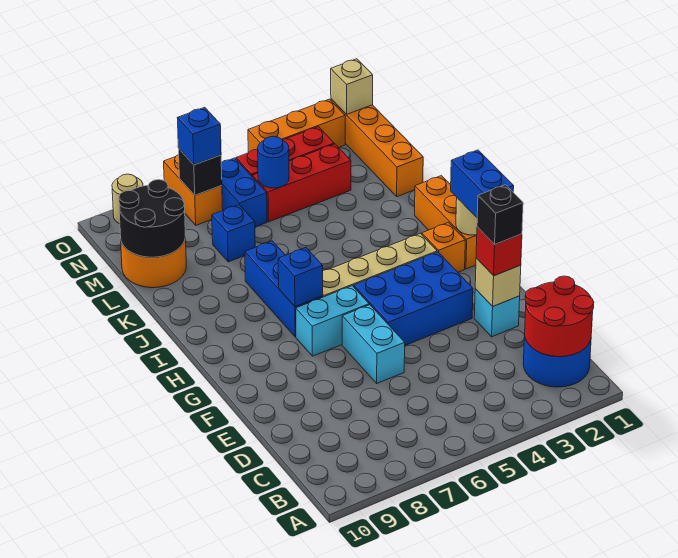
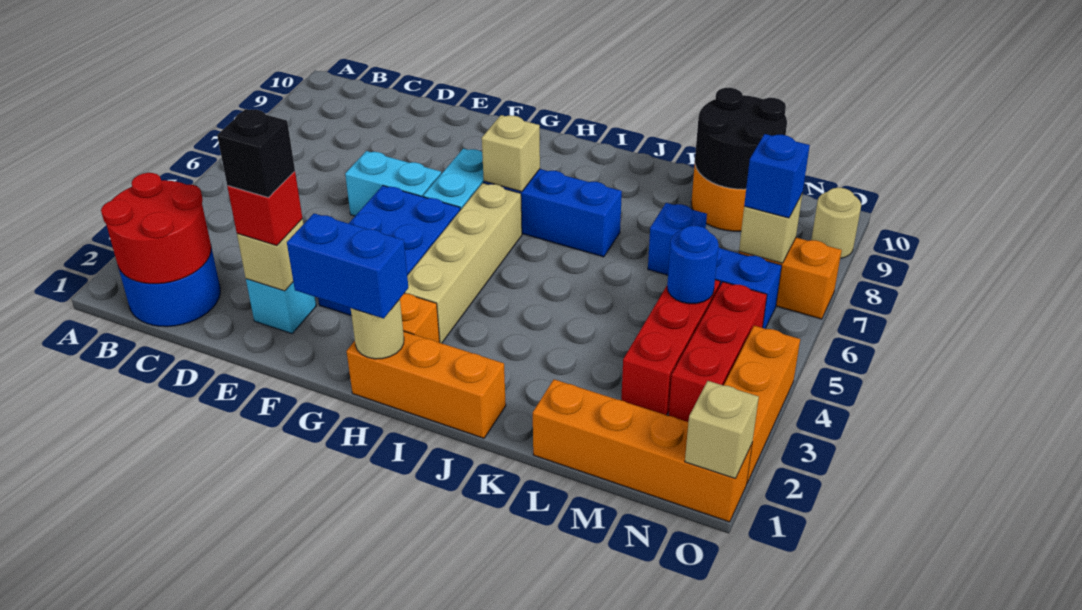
blue brick H7 level 2 -> tan brick H7 level 2
black brick N7 level 2 -> tan brick N7 level 2

